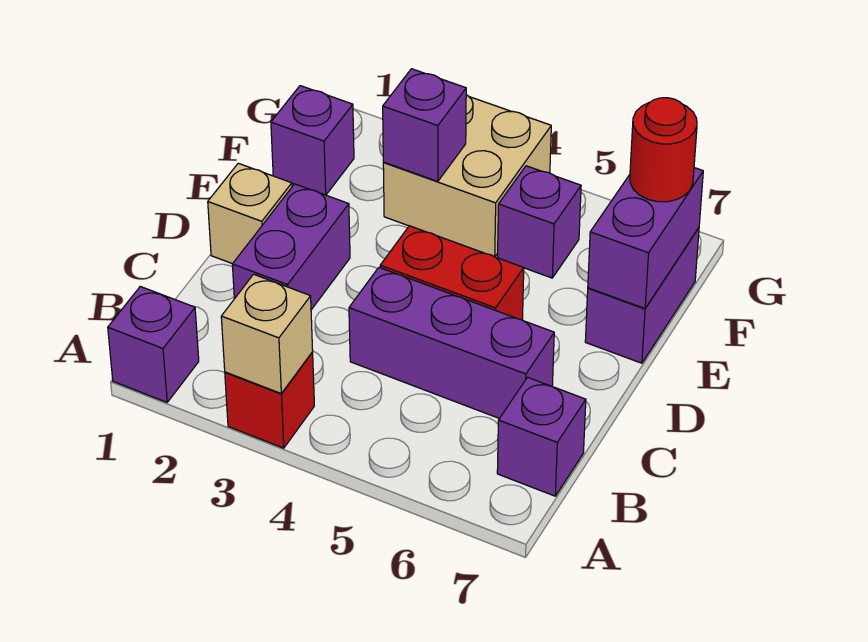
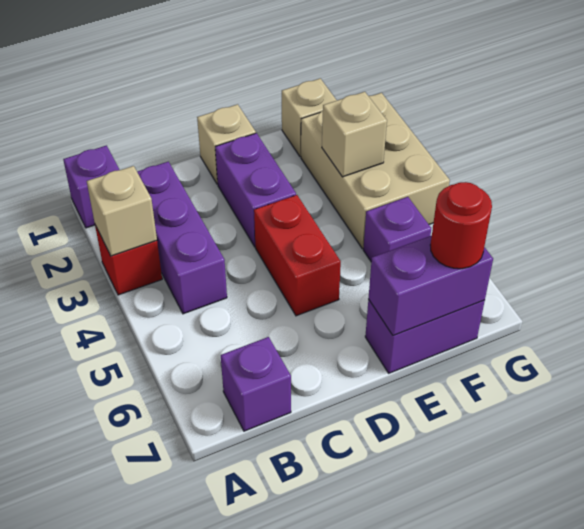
purple brick C2:D2 level 1 -> purple brick D2:D3 level 1
purple brick C4:C6 level 1 -> purple brick B2:B4 level 1
purple brick F1 level 1 -> tan brick F1 level 1
tan brick F3:G4 level 1 -> tan brick F2:G4 level 1
purple brick F3 level 2 -> tan brick F3 level 2

